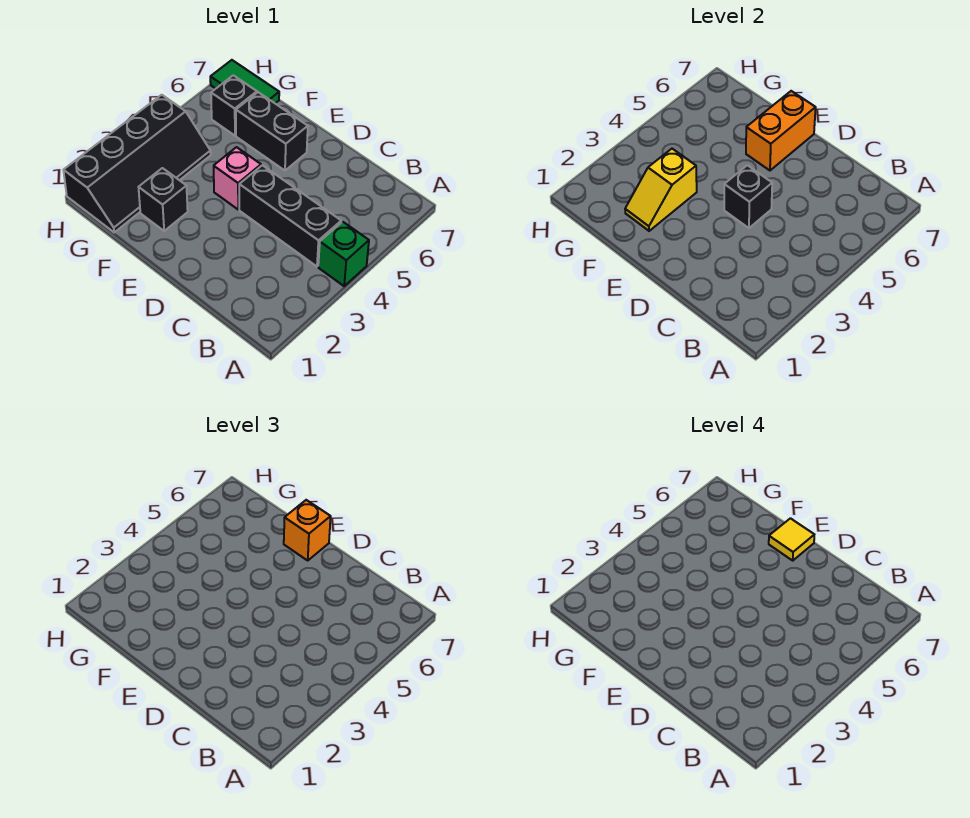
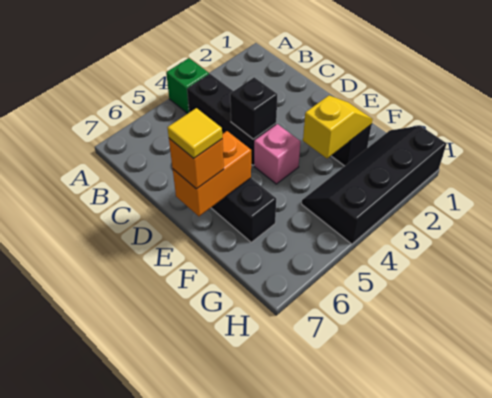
black brick G6 level 1 -> none
green tile G7:H7 level 1 -> none

